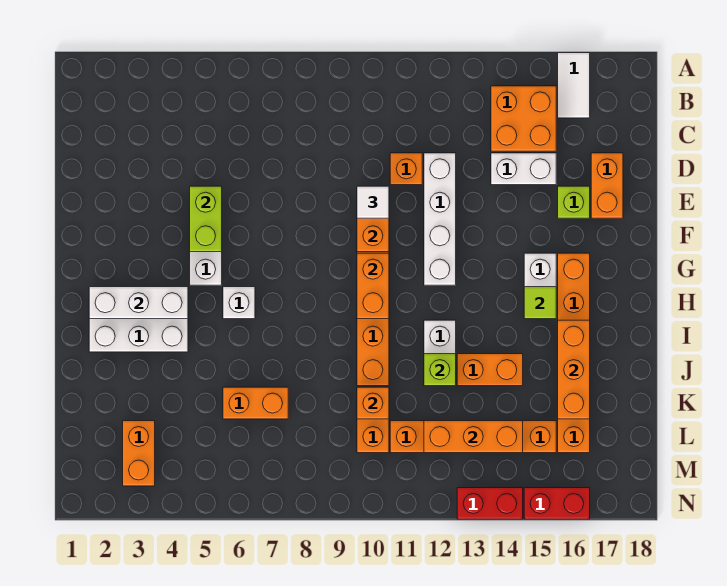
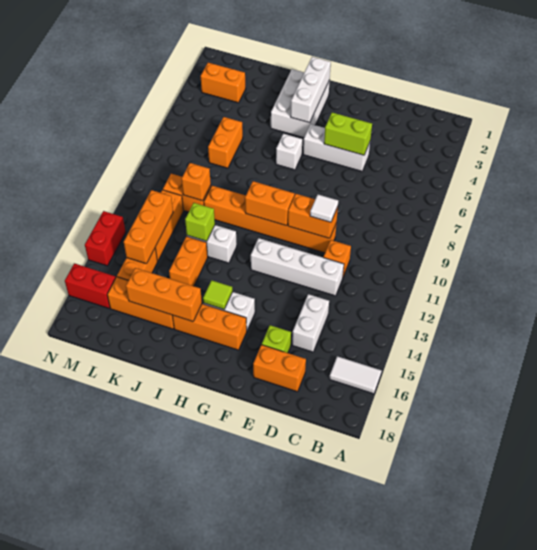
orange brick B14:C15 level 1 -> none
red brick N15:N16 level 1 -> red brick M16:N16 level 1

